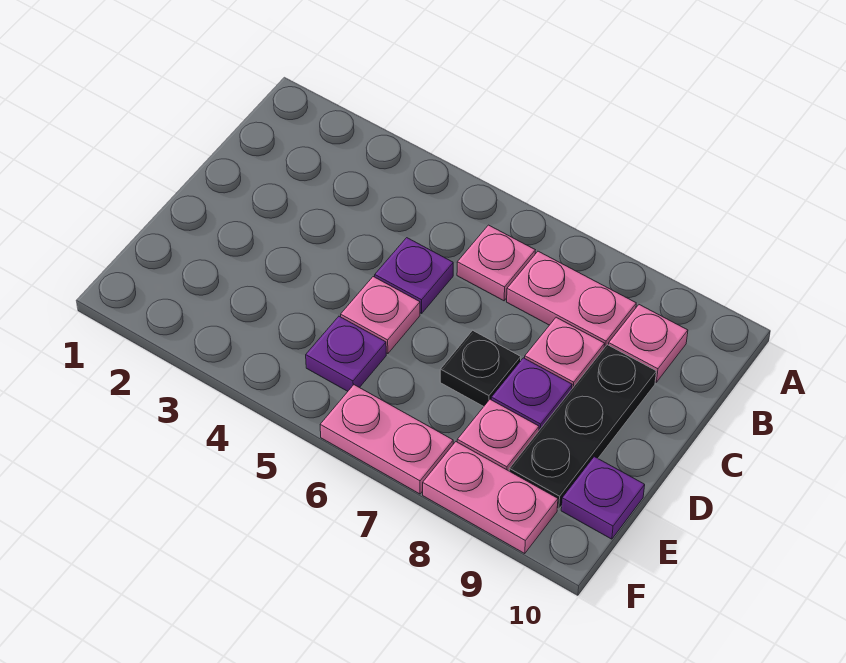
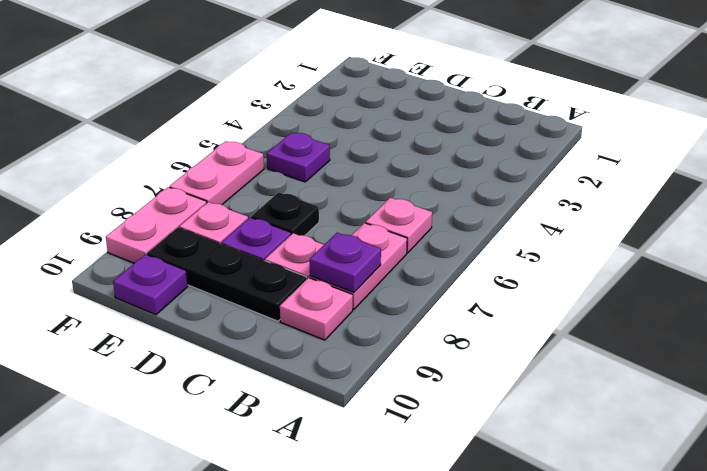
purple plate C5 level 1 -> purple plate B8 level 2
pink plate D5 level 1 -> none

